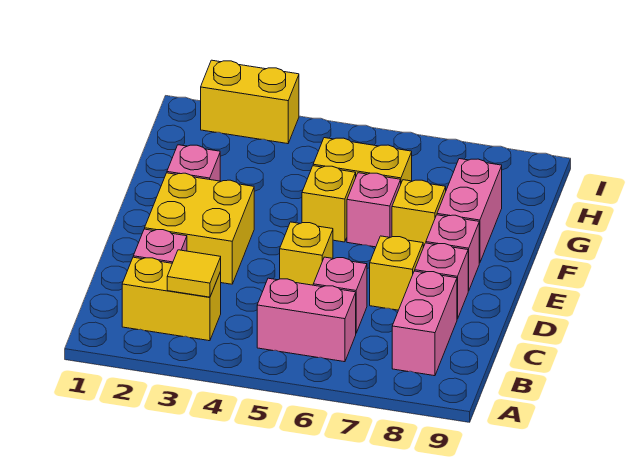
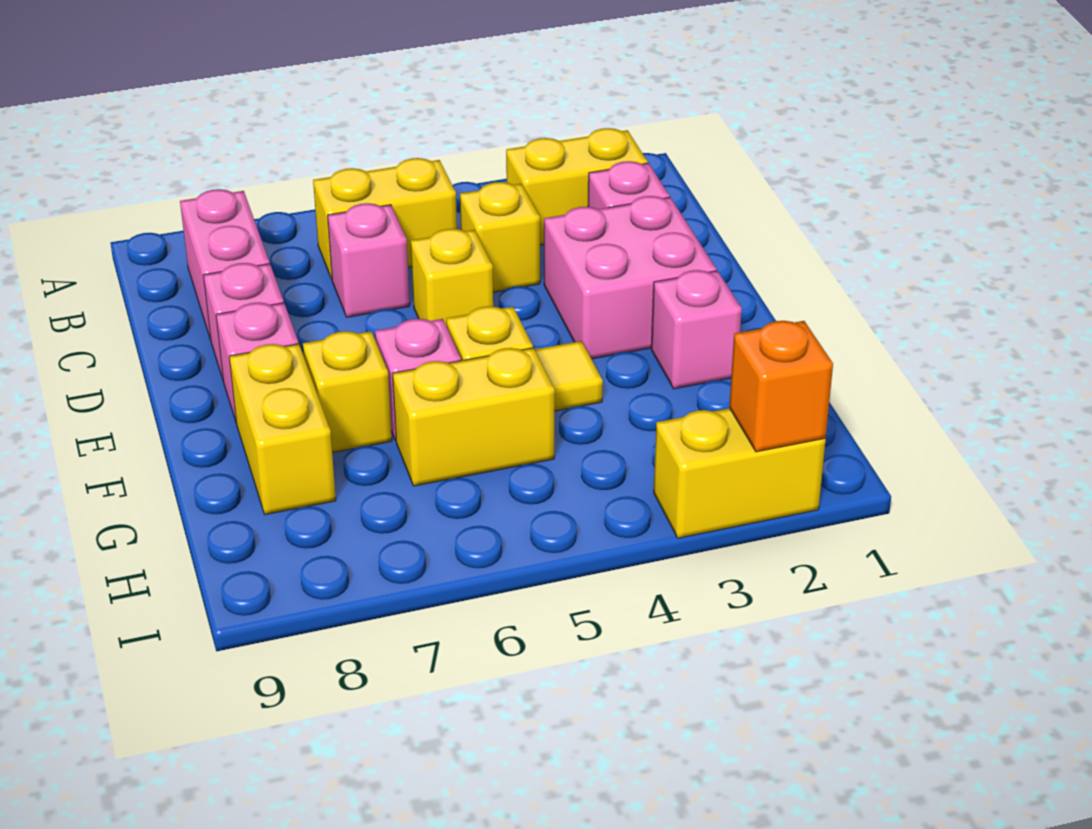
yellow tile B3 level 2 -> yellow tile F4 level 1
pink brick B5:B6 level 1 -> yellow brick B5:B6 level 1
yellow brick D2:E3 level 1 -> pink brick D2:E3 level 1
yellow brick D7 level 1 -> yellow brick C4 level 1
pink brick F8:G8 level 1 -> yellow brick F8:G8 level 1
none -> orange brick I2 level 2

